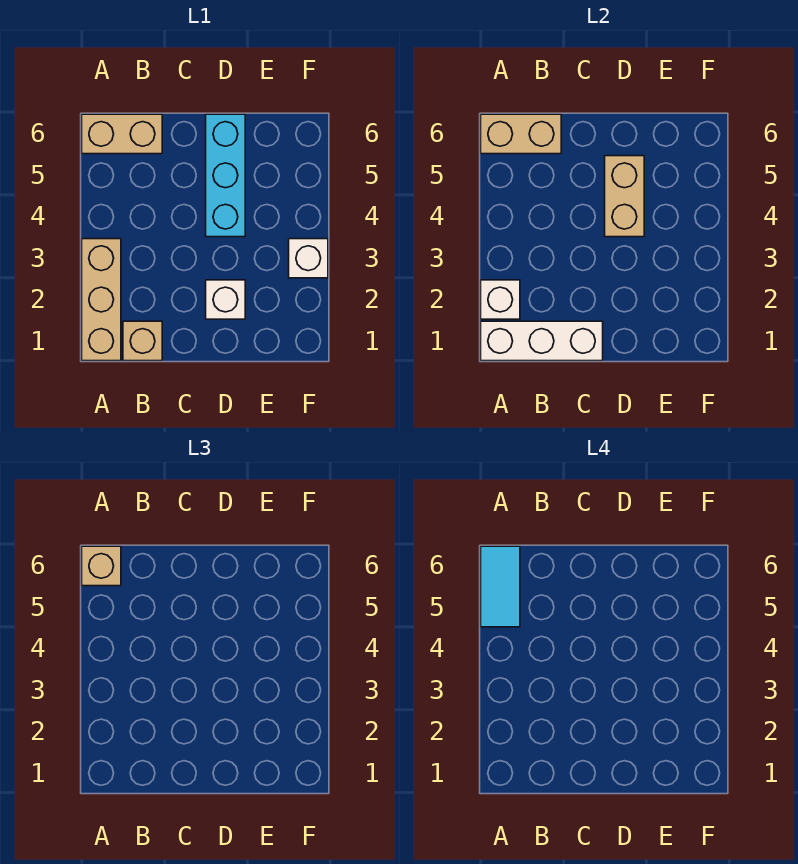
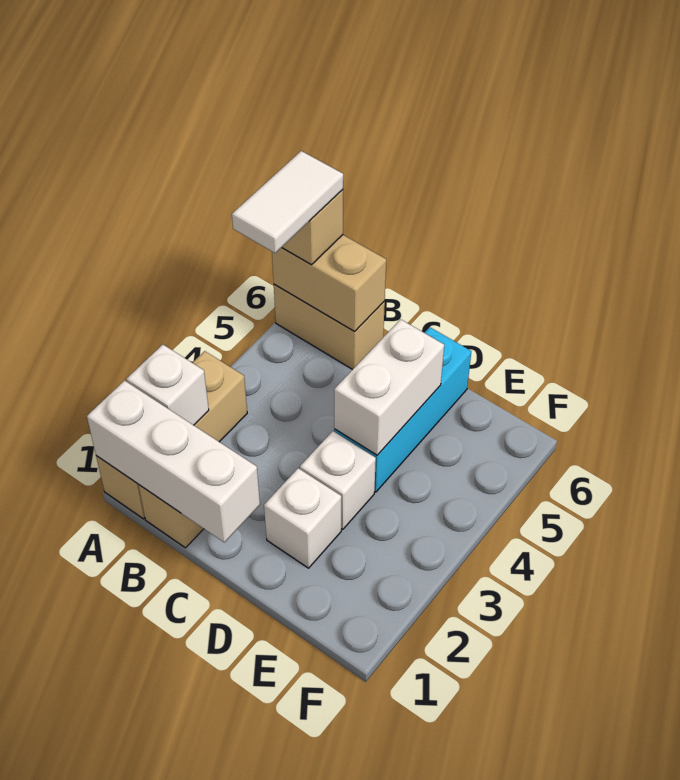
cyan tile A5:A6 level 4 -> white tile A5:A6 level 4
tan brick D4:D5 level 2 -> white brick D4:D5 level 2
white brick F3 level 1 -> white brick D3 level 1

